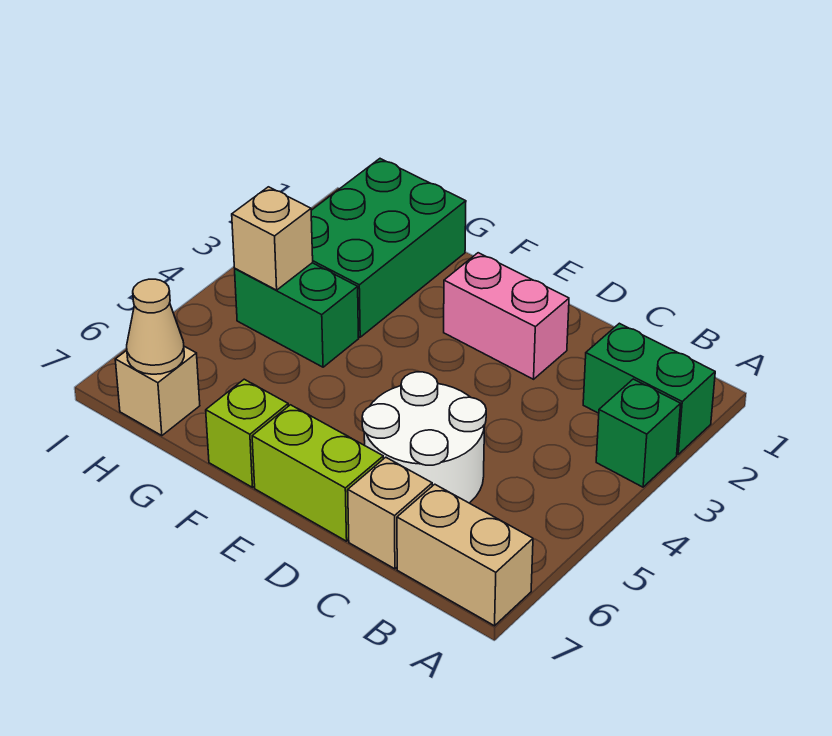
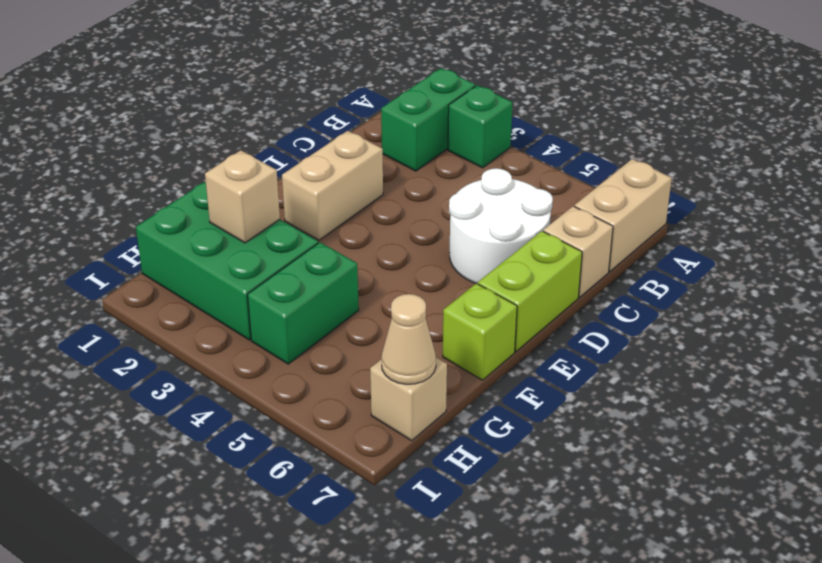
pink brick D2:E2 level 1 -> tan brick D2:E2 level 1
tan brick H4 level 2 -> tan brick G2 level 2

